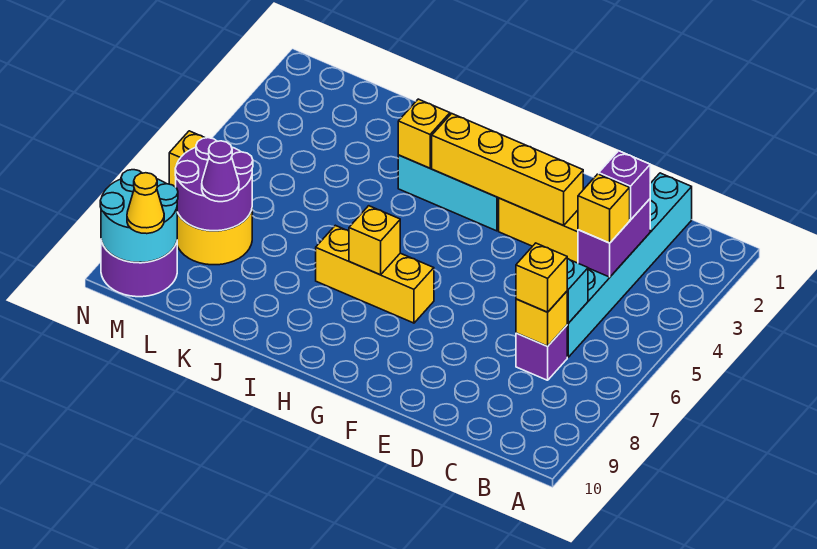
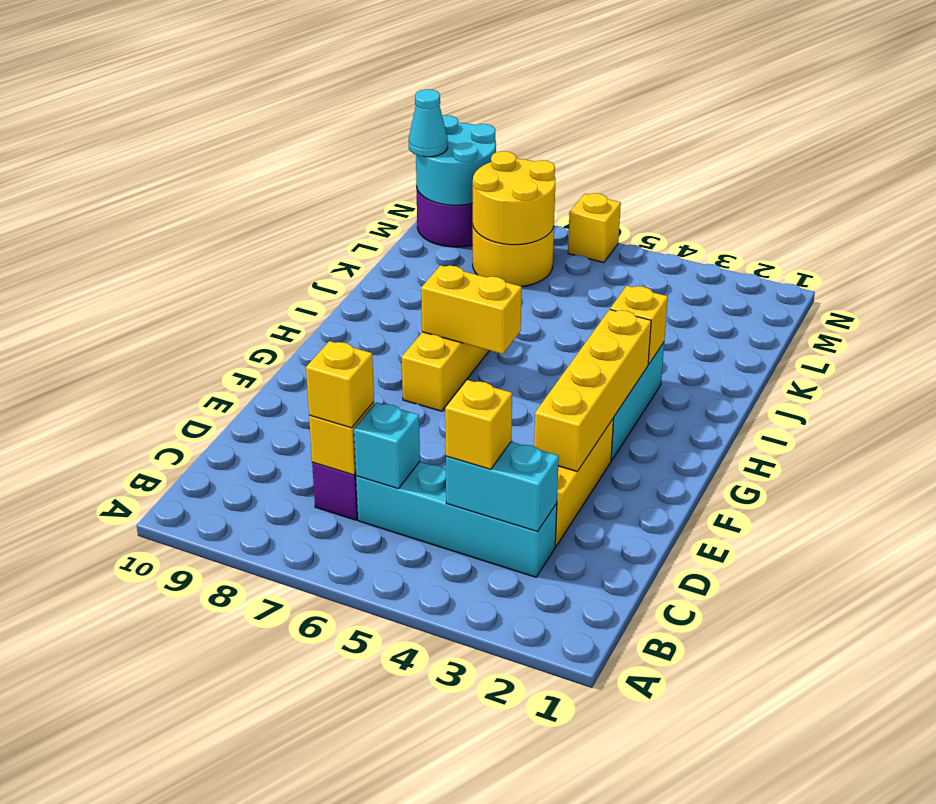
cyan brick C1:C6 level 1 -> cyan brick C3:C6 level 1
purple brick C3:C4 level 2 -> cyan brick C3:C4 level 2
purple brick C3 level 3 -> none
yellow brick H7 level 2 -> yellow brick H6:H7 level 2
purple round brick L7:M8 level 2 -> yellow round brick L7:M8 level 2
purple cone L8 level 3 -> none
yellow cone M10 level 3 -> cyan cone M10 level 3

